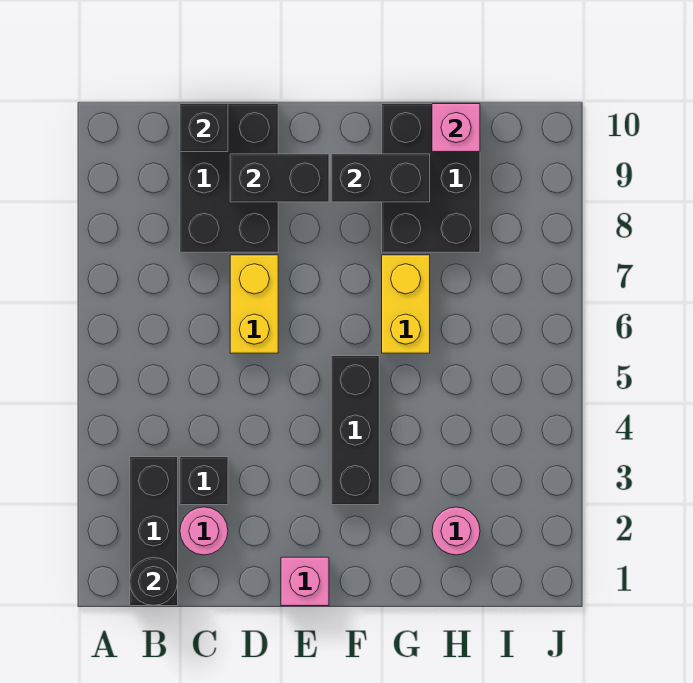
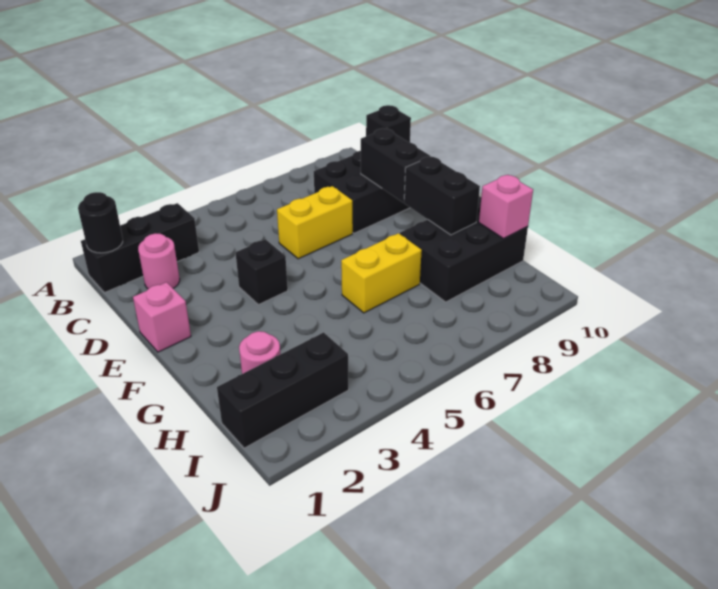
black brick C3 level 1 -> black brick E4 level 1
black brick F3:F5 level 1 -> black brick I1:I3 level 1

